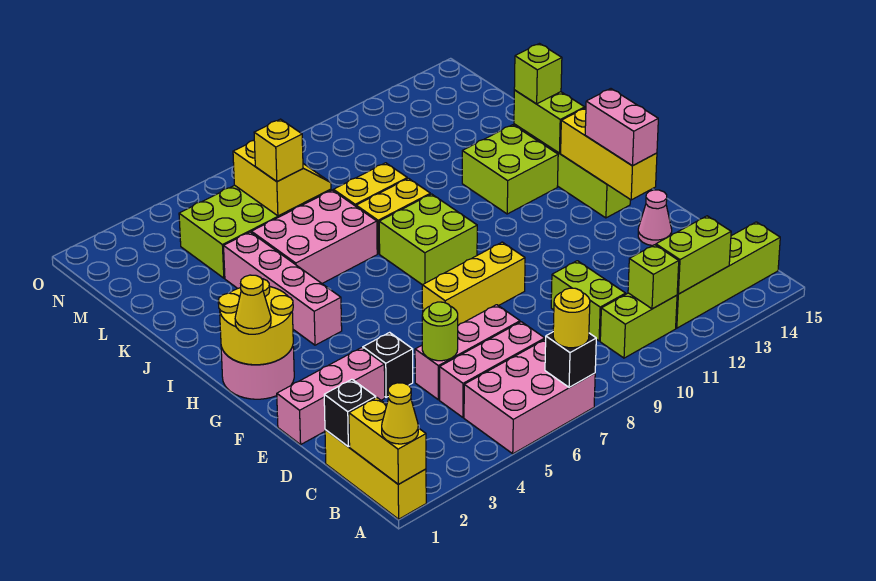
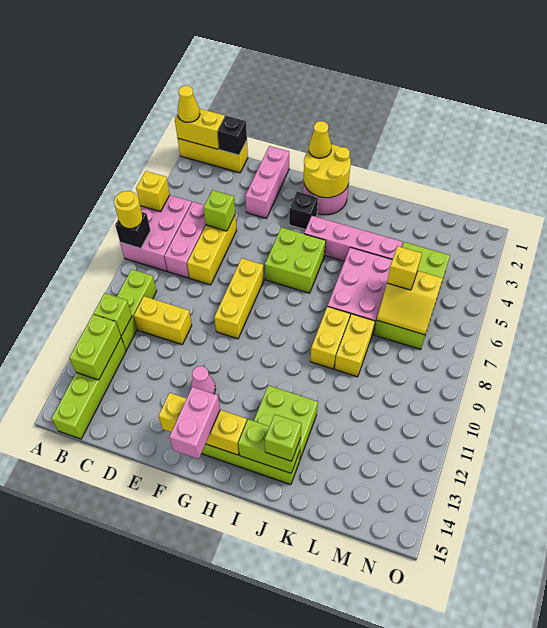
none -> yellow brick A5 level 2
lime brick B10:B11 level 1 -> lime brick B9:B11 level 1
lime brick C10:D10 level 1 -> yellow brick C10:D10 level 1
pink brick D5:D7 level 1 -> yellow brick D5:D7 level 1
lime round brick D5 level 2 -> lime brick D5 level 2
black brick E4 level 1 -> black brick G3 level 1
pink cone E14 level 1 -> pink cone F12 level 1
pink brick F14:G14 level 3 -> pink brick G14:G15 level 3
lime brick H8:I9 level 1 -> lime brick G5:H6 level 1

